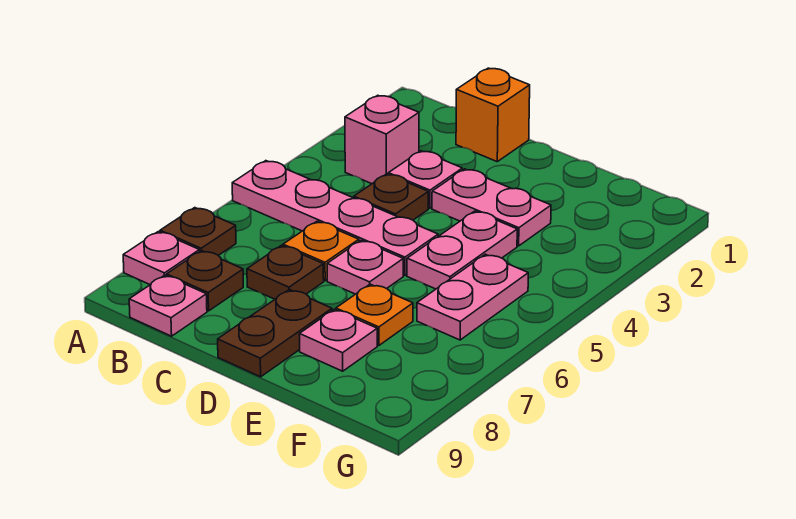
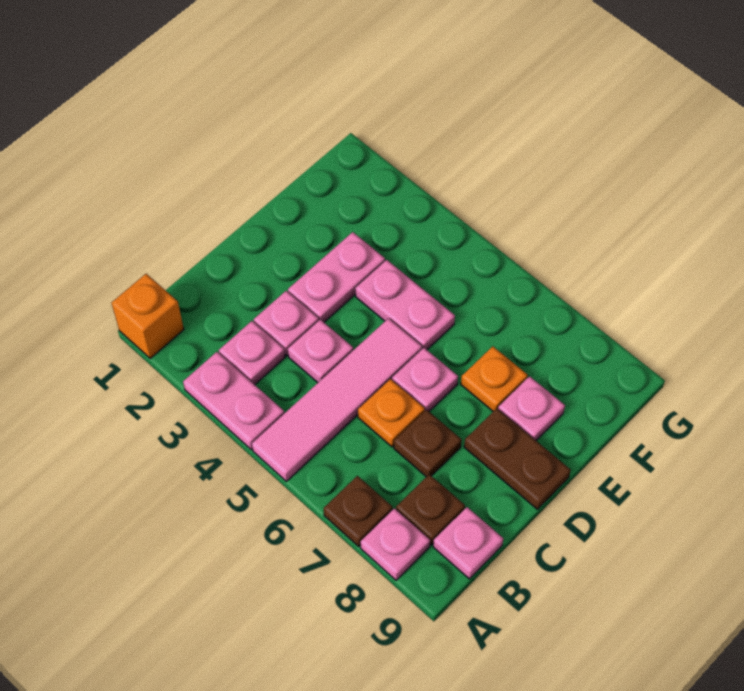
pink plate A5:D5 level 1 -> pink tile A5:D5 level 1
pink brick B3 level 1 -> pink plate B3 level 1
orange brick C1 level 1 -> orange brick A1 level 1
brown plate C4 level 1 -> pink plate C4 level 1
pink plate F5:F6 level 1 -> pink plate A3:A4 level 1

